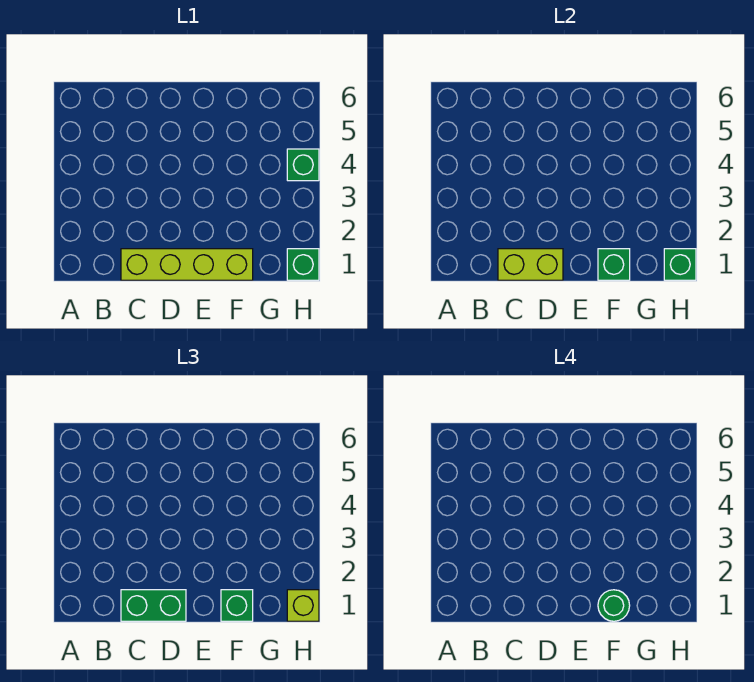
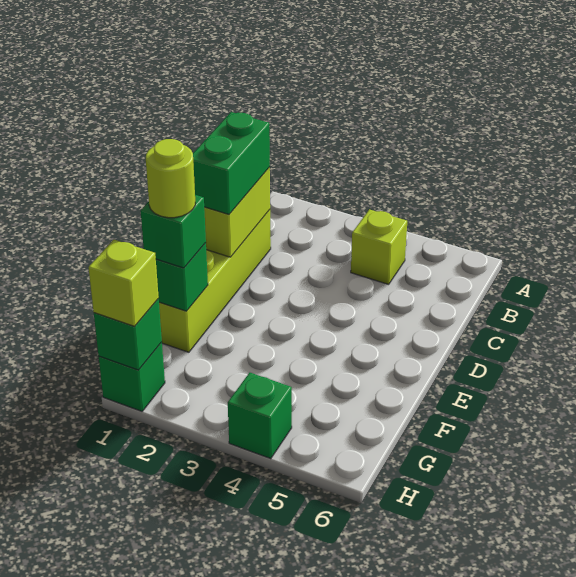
none -> lime brick B4 level 1
green round brick F1 level 4 -> lime round brick F1 level 4

